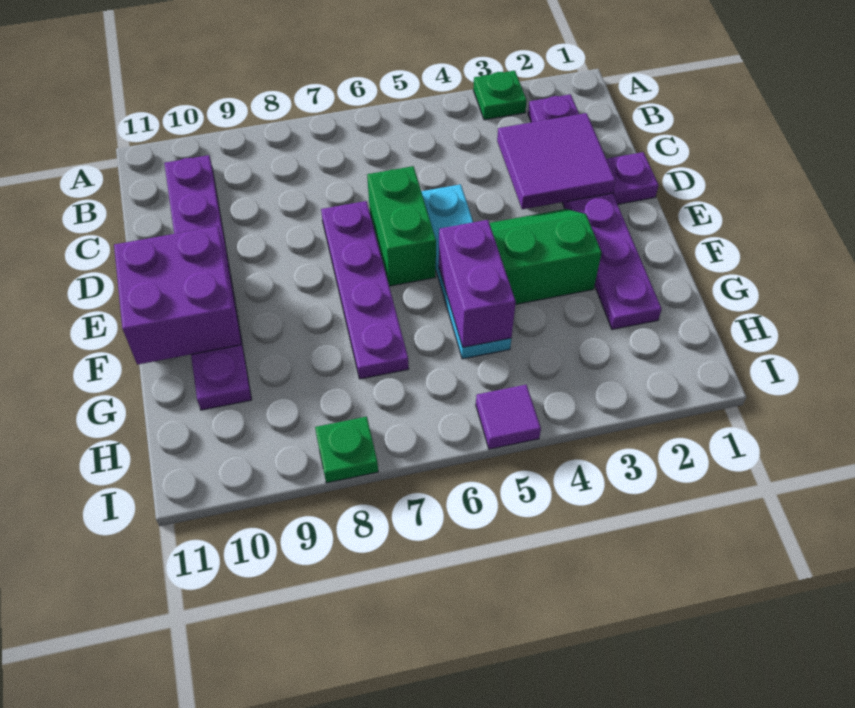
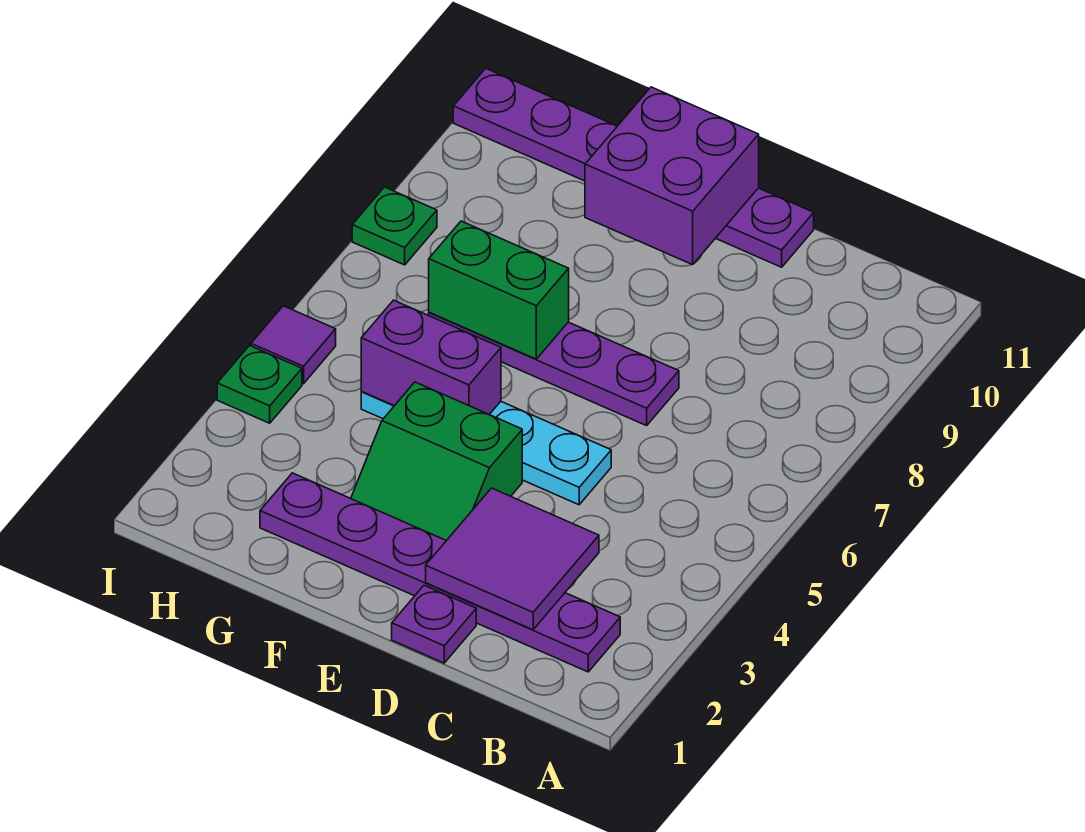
green plate A3 level 1 -> green plate I4 level 1
purple plate B10:G10 level 1 -> purple plate D11:I11 level 1
green brick D6:E6 level 1 -> green brick F7:G7 level 2
green slope E3:F4 level 1 top F -> green slope E3:F4 level 1 top 4

